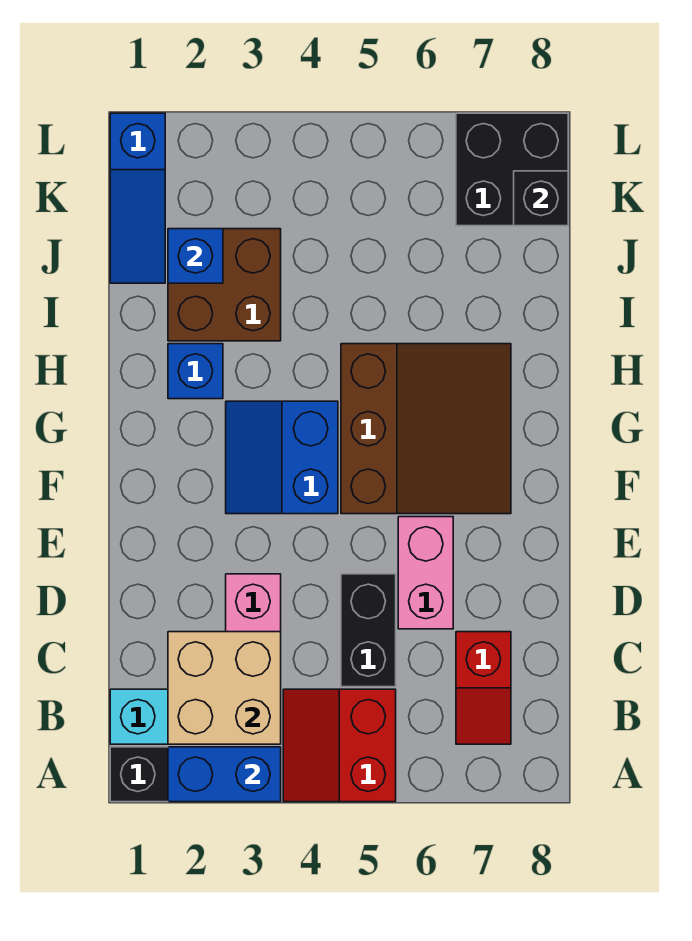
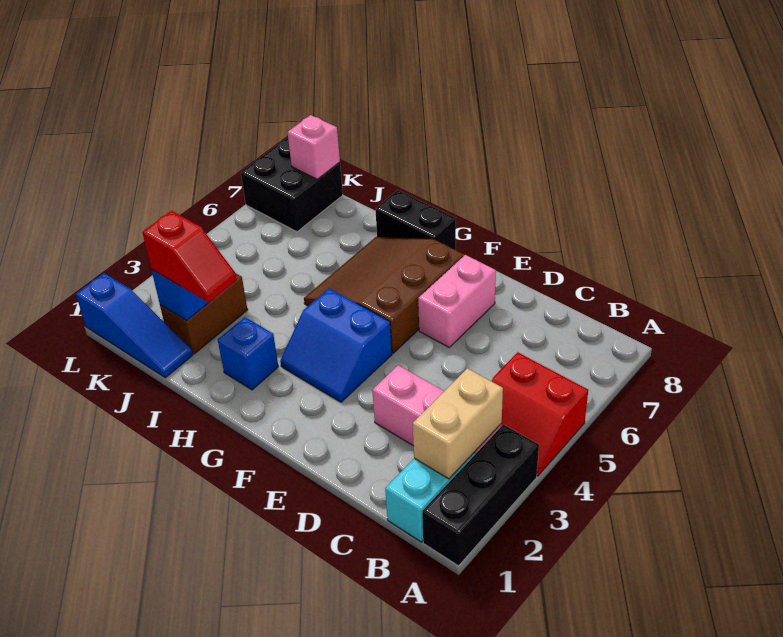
blue brick A2:A3 level 2 -> none
tan brick B2:C3 level 2 -> tan brick B2:B3 level 2
red slope B7:C7 level 1 top C -> red slope I2:J2 level 3 top J
black brick C5:D5 level 1 -> black brick G8:H8 level 1
pink brick D6:E6 level 1 -> pink brick E6:E7 level 1
brown slope F5:H7 level 1 top 5 -> brown slope F5:H7 level 1 top F
brown brick I2:J3 level 1 -> brown brick J2:J3 level 1
black brick K8 level 2 -> pink brick K8 level 2

